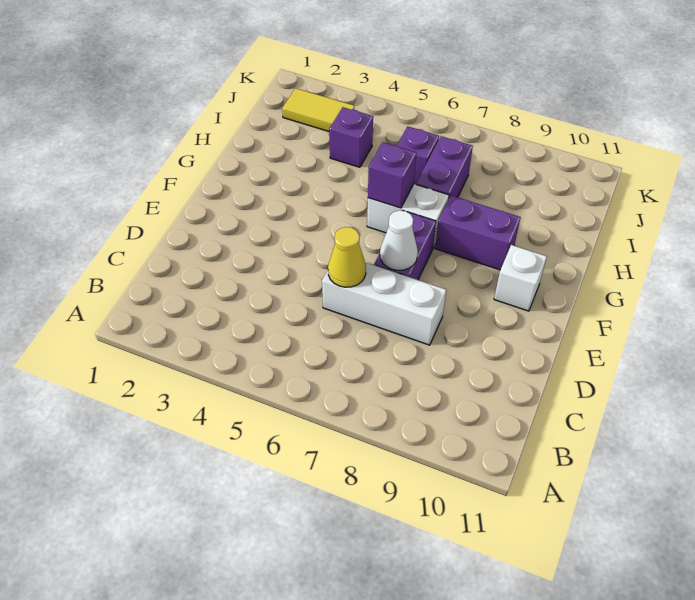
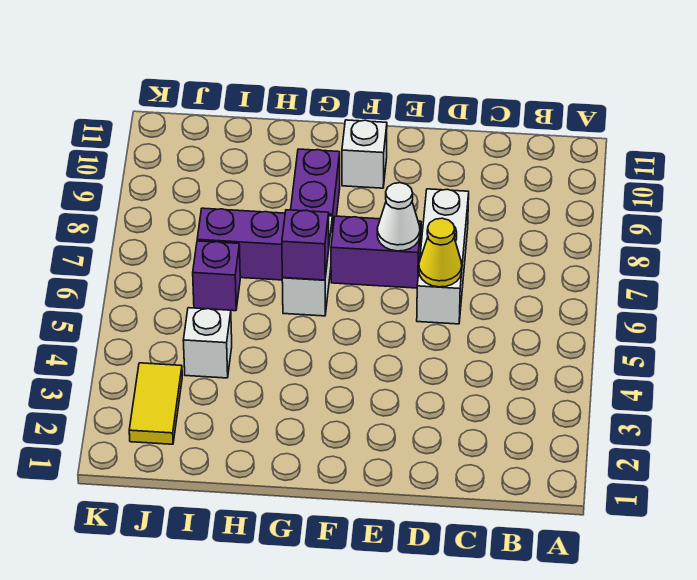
purple brick I4 level 1 -> white brick I4 level 1

